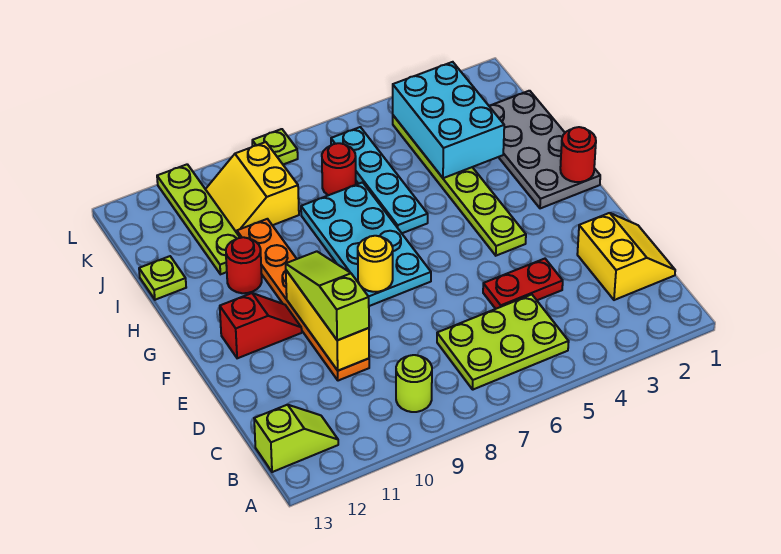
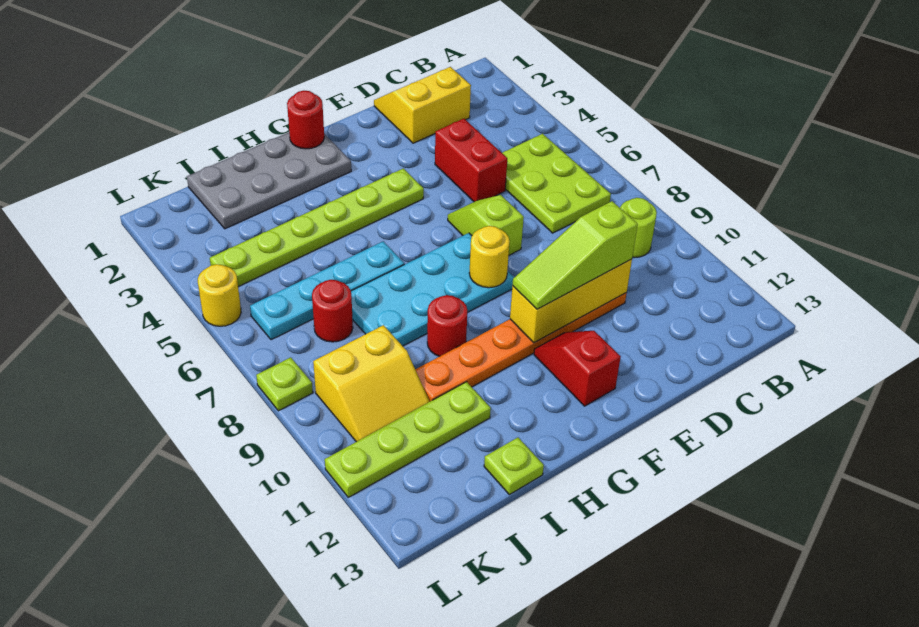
lime slope B12:B13 level 1 top 13 -> lime slope E6:E7 level 1 top 7
red plate D4:D5 level 1 -> red brick D4:D5 level 1
red round brick H11 level 1 -> red round brick H9 level 1
cyan brick I3:K4 level 2 -> none
none -> yellow round brick L5 level 1

